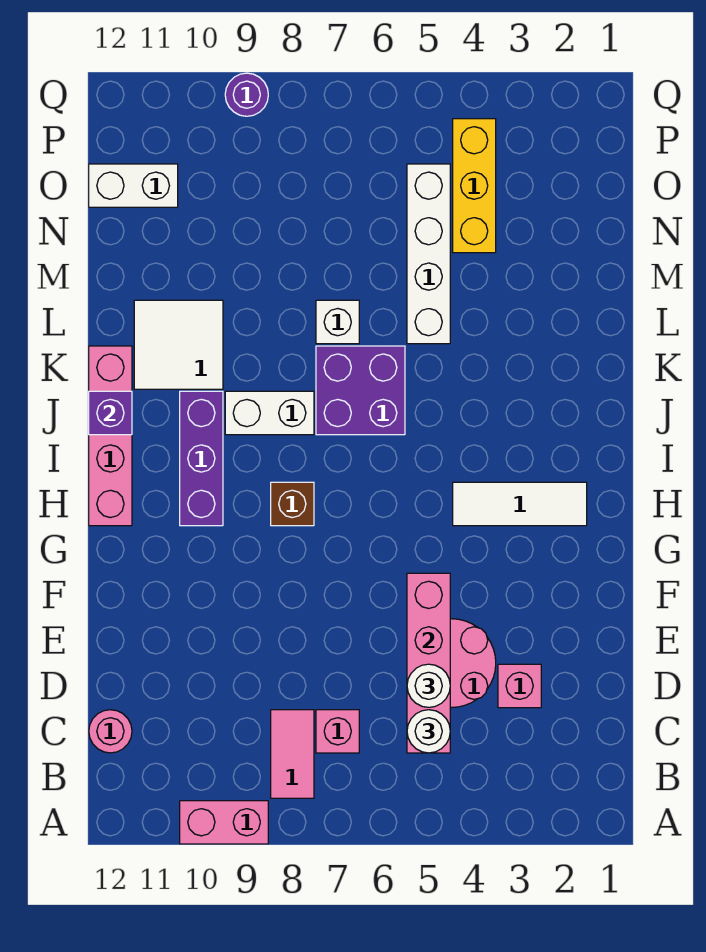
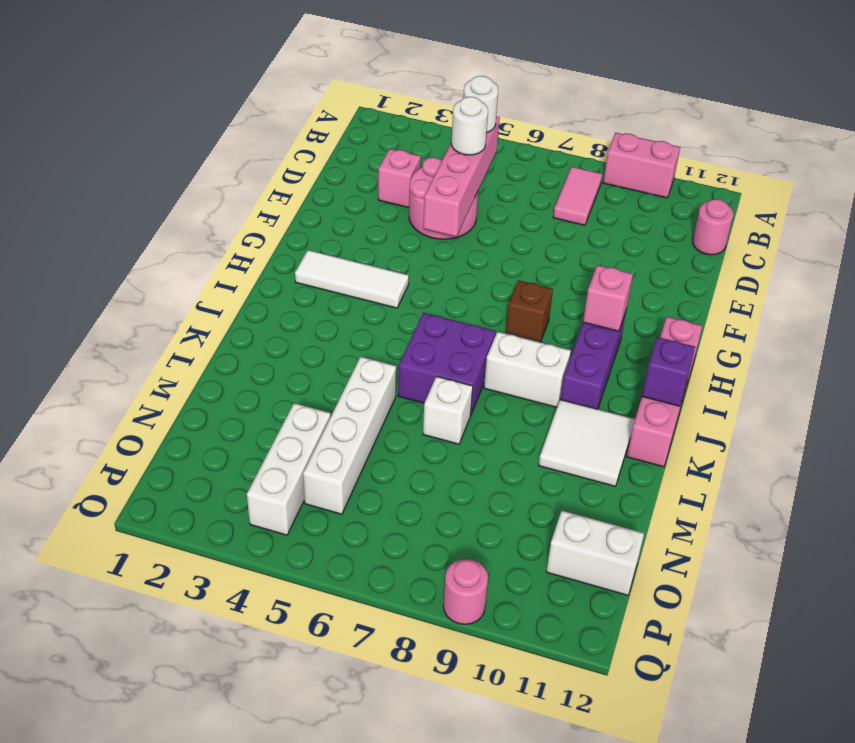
pink brick C7 level 1 -> pink brick H10 level 2
yellow brick N4:P4 level 1 -> white brick N4:P4 level 1
purple round brick Q9 level 1 -> pink round brick Q9 level 1

